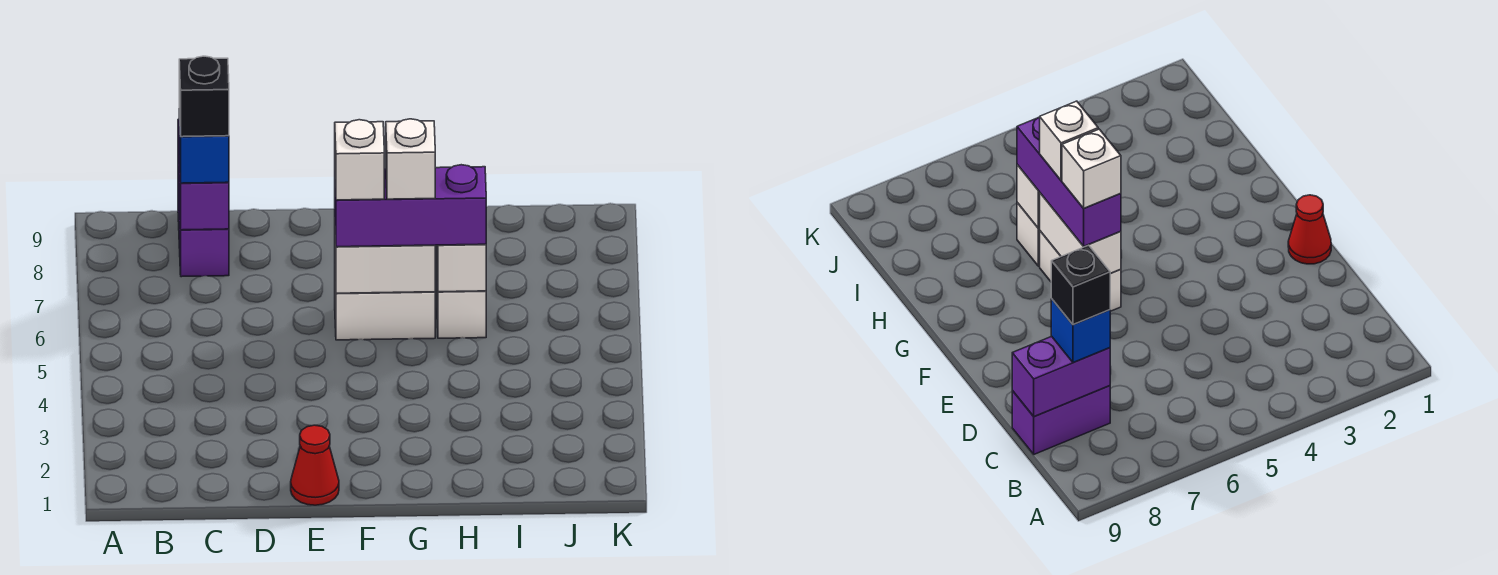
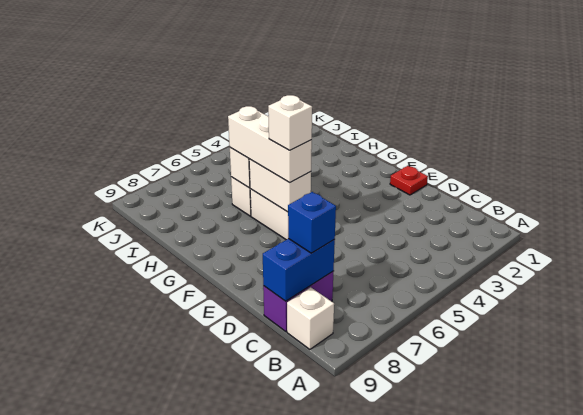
purple brick C8:C9 level 2 -> blue brick C8:C9 level 2
black brick C8 level 4 -> none
red cone E1 level 1 -> red plate E1 level 1
purple brick F6:H6 level 3 -> white brick F6:H6 level 3
white brick G6 level 4 -> white brick B9 level 1

